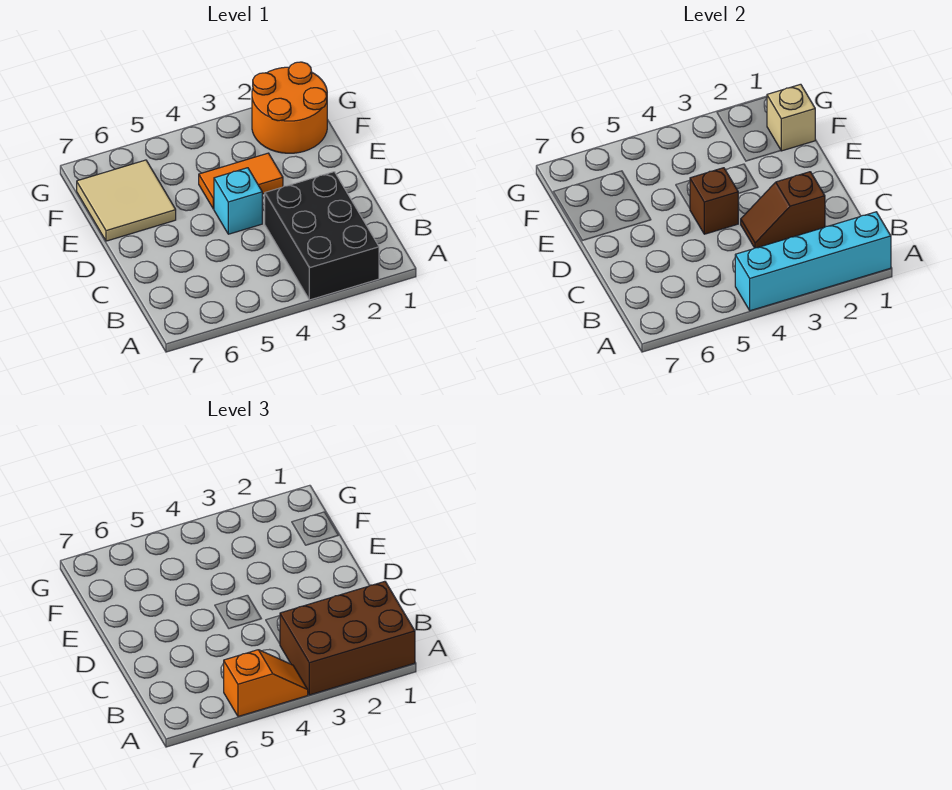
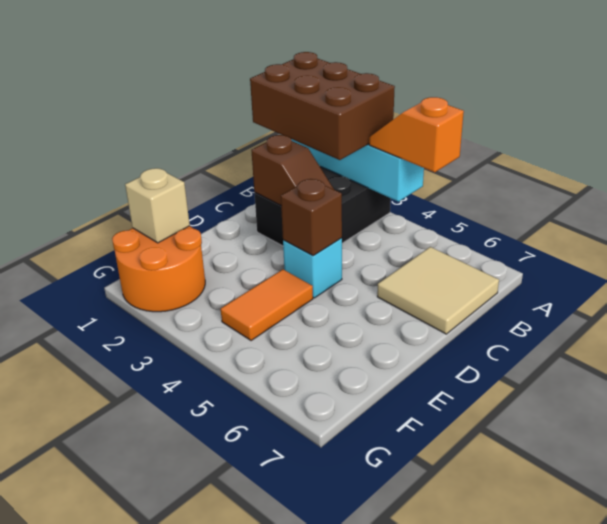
orange tile E3:E4 level 1 -> orange tile E4:F4 level 1
tan tile E6:F7 level 1 -> tan tile B6:C7 level 1

